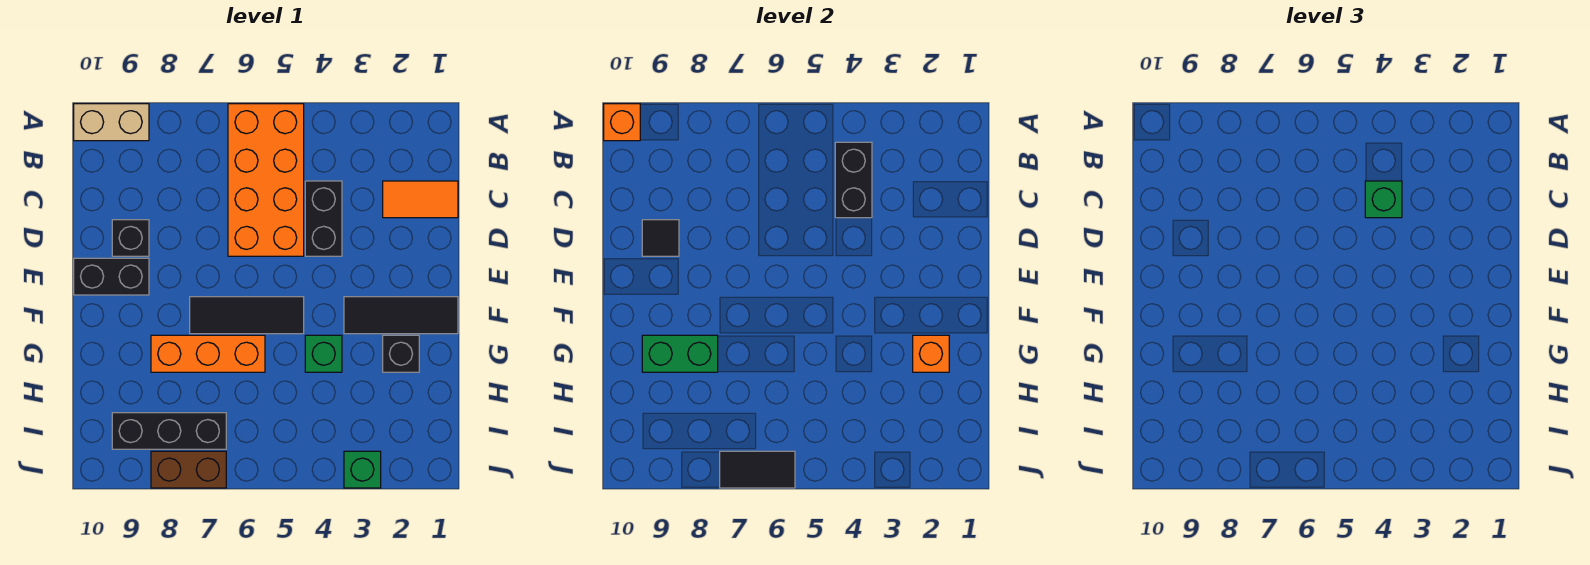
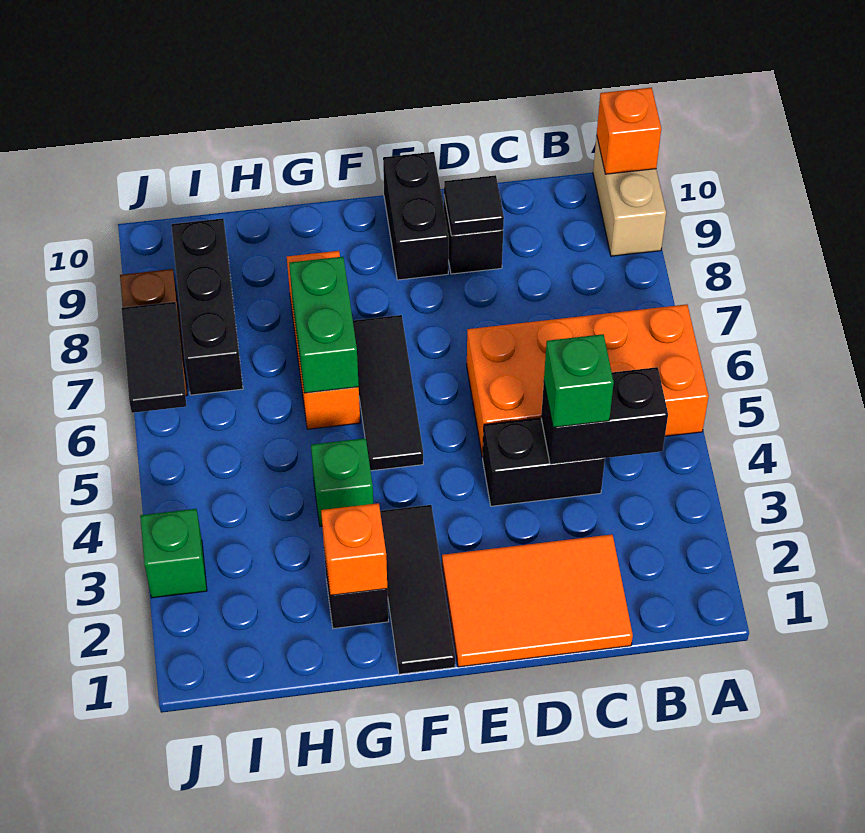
orange tile C1:C2 level 1 -> orange tile C1:E2 level 1
green brick G8:G9 level 2 -> green brick G6:G7 level 2

